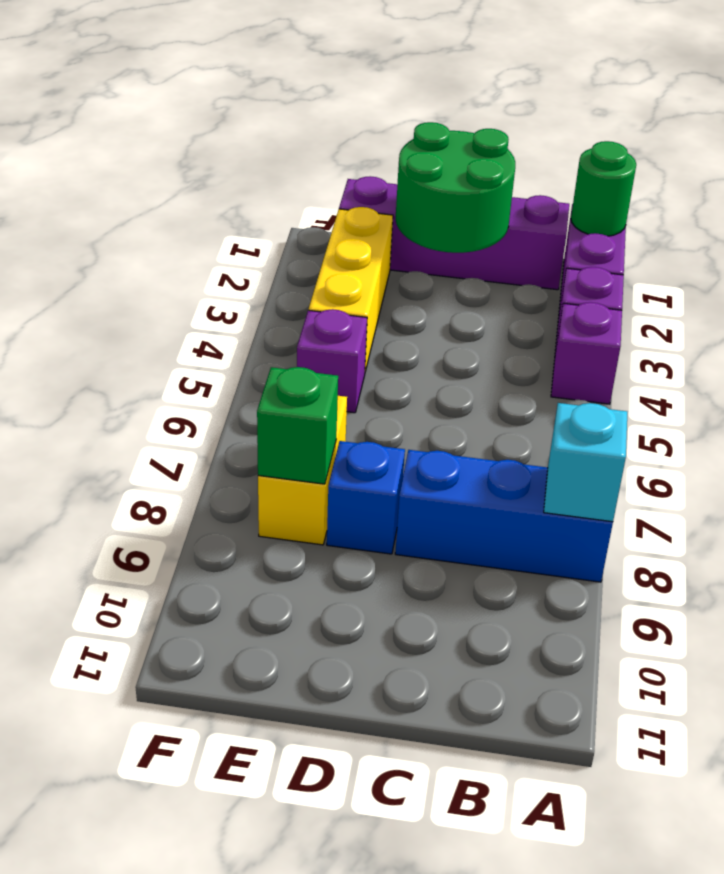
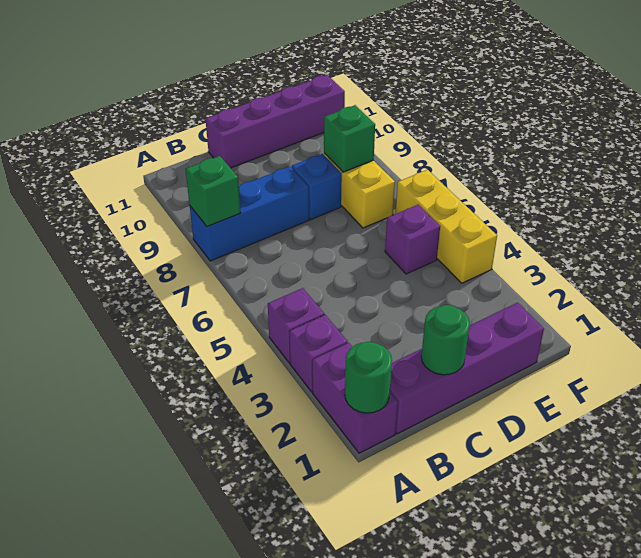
cyan brick A8 level 2 -> green brick A8 level 2
green round brick C1:D2 level 2 -> green round brick C1 level 2
none -> purple brick C11:F11 level 1
yellow brick E2:E4 level 1 -> yellow brick F4:F6 level 1

